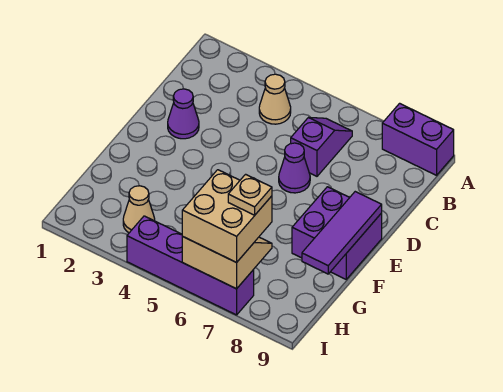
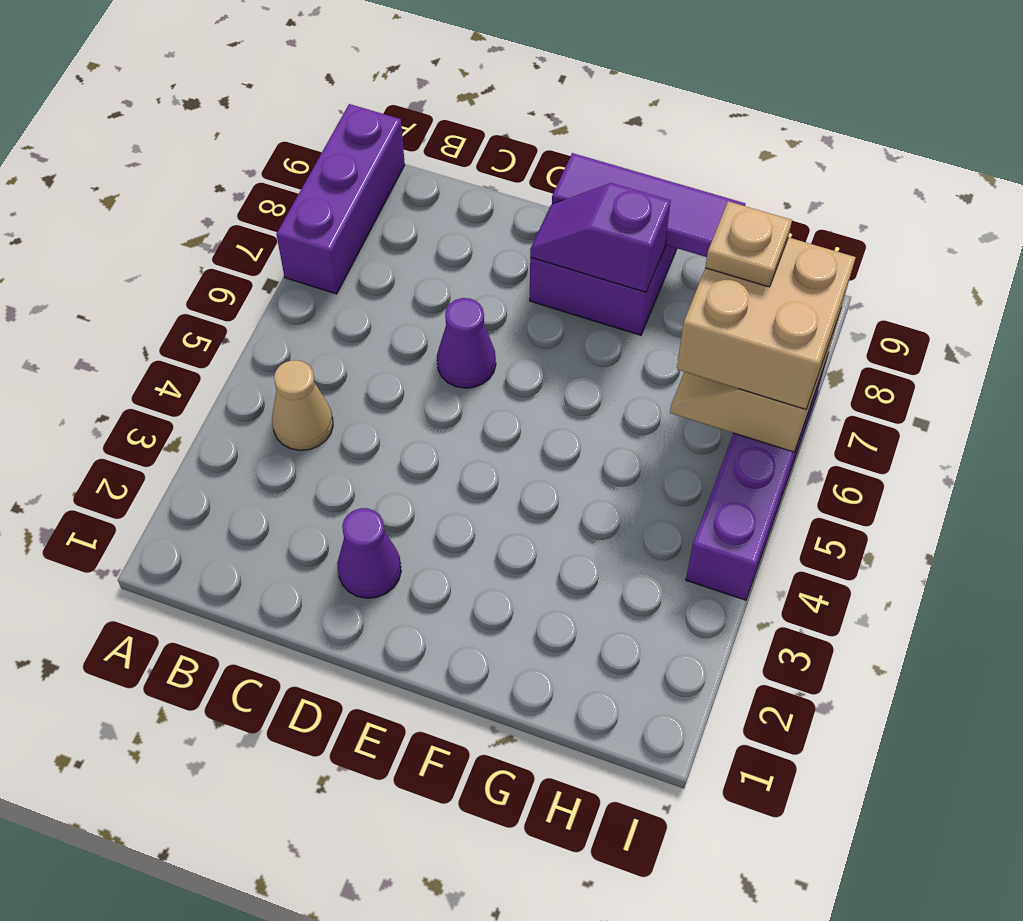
purple brick A8:A9 level 1 -> purple brick A7:A9 level 1
purple slope B6:C6 level 1 top C -> purple slope E8:F8 level 2 top F
tan cone H3 level 1 -> none

